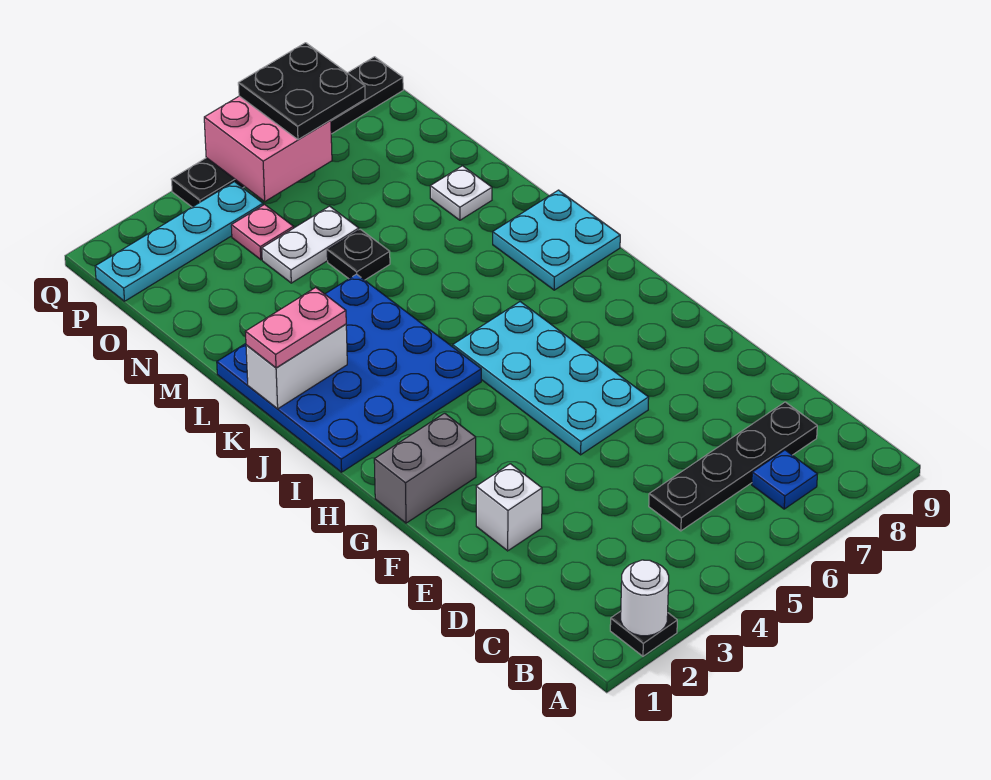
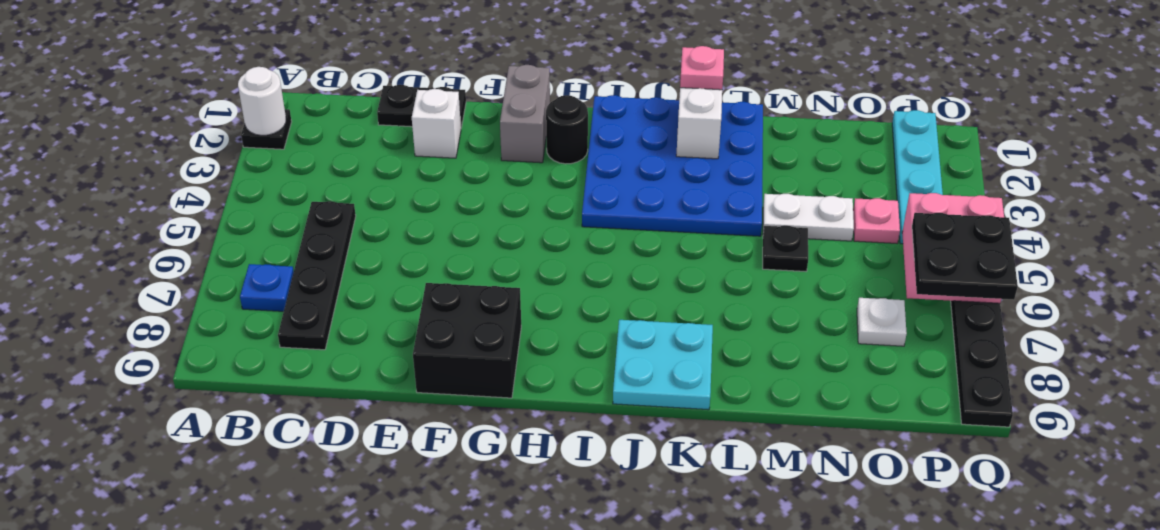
none -> black plate D1:E1 level 1
cyan plate F5:I6 level 1 -> none
none -> black brick F8:G9 level 1
none -> black round brick H2 level 1
pink plate K1:K2 level 3 -> pink plate K1 level 3
white plate M8 level 1 -> white plate O7 level 1
white plate N4:N5 level 1 -> white plate M4:N4 level 1

